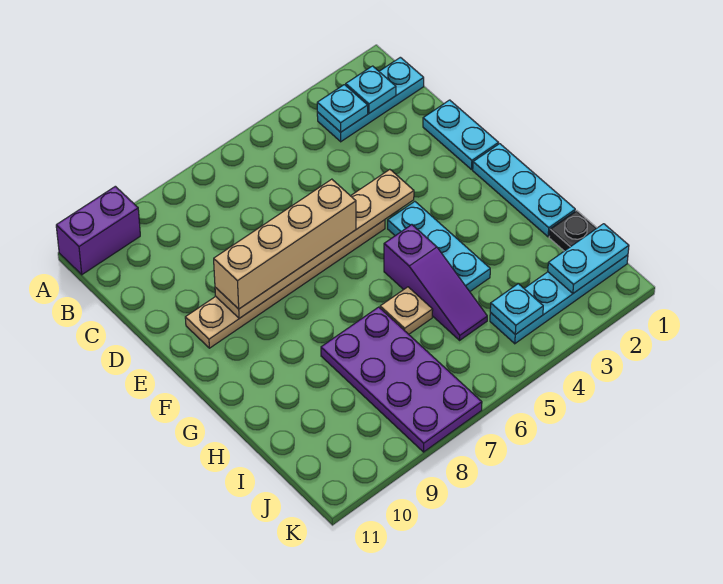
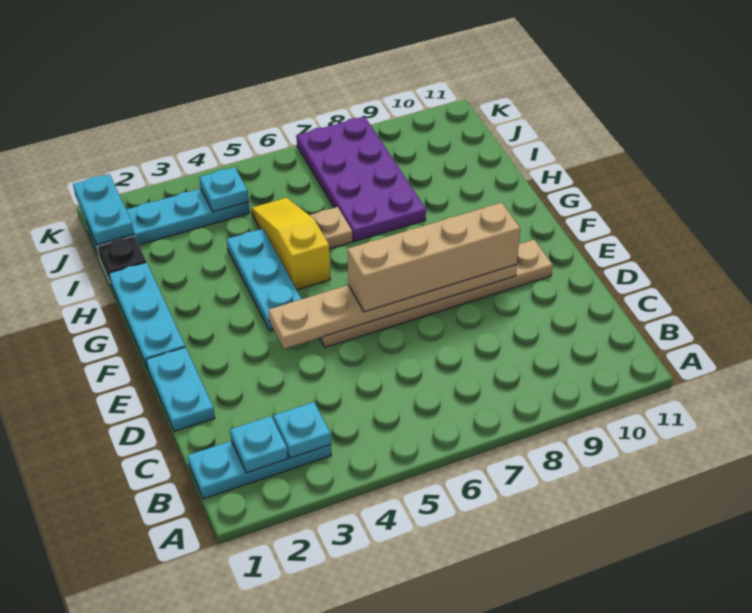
purple brick A10:A11 level 1 -> none
purple slope G5:I5 level 1 top G -> yellow slope G5:I5 level 1 top G
cyan plate J1:J2 level 2 -> cyan plate J1:K1 level 2

